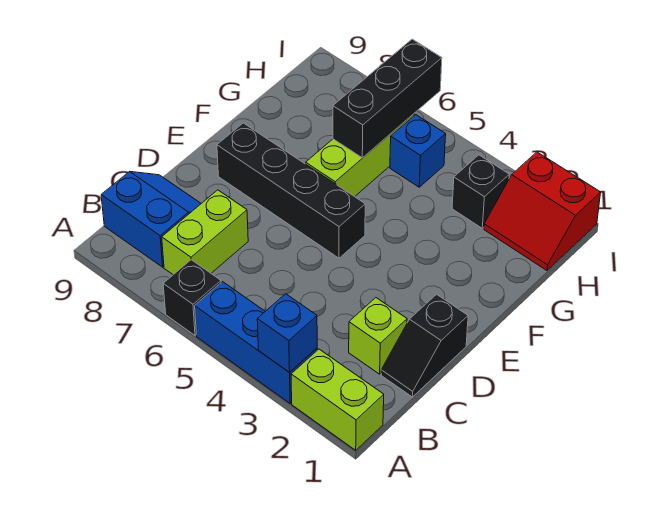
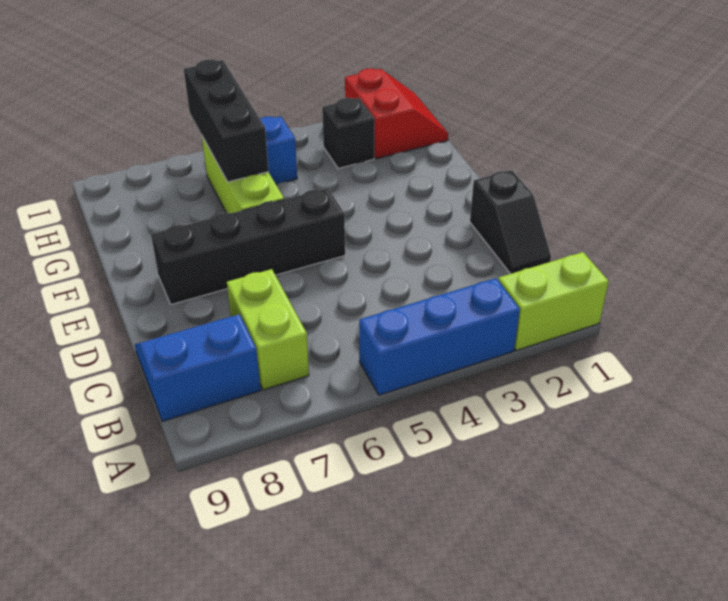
blue brick A3 level 2 -> none
black brick A6 level 1 -> none
lime brick C2 level 1 -> none
red slope H1:I2 level 1 top I -> red slope H1:I2 level 1 top 2

